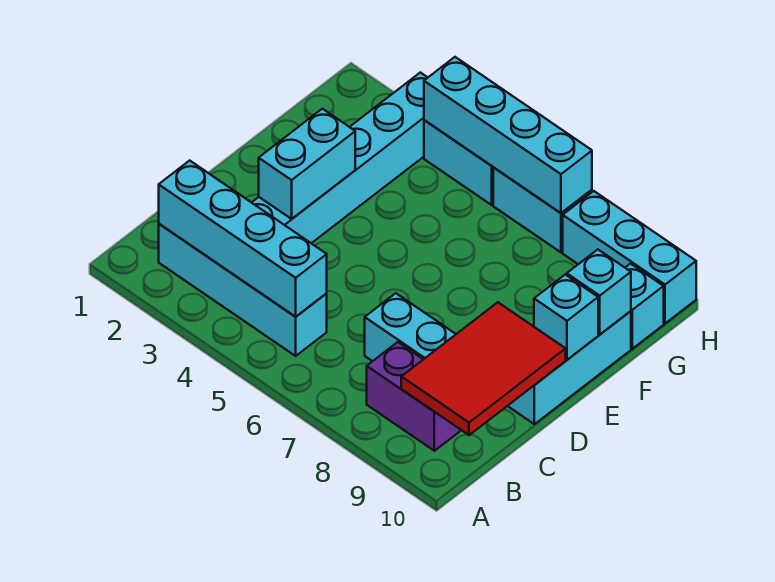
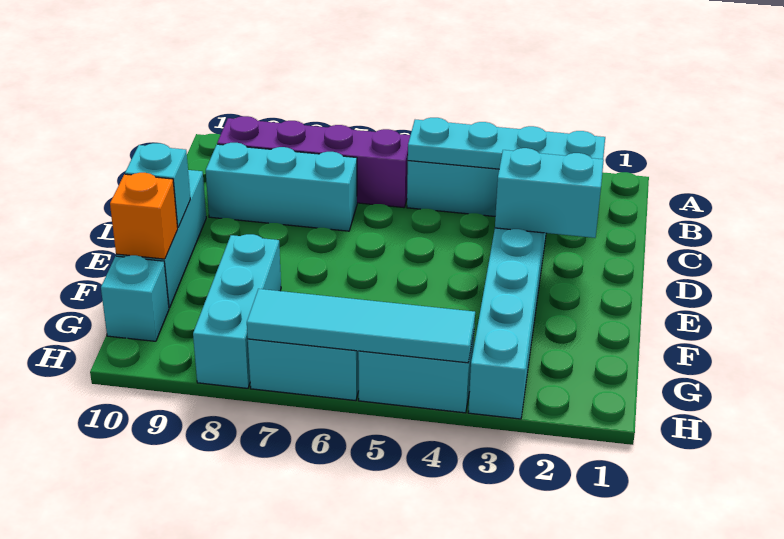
cyan brick B2:B5 level 2 -> cyan plate B2:B5 level 2
purple brick B8:B9 level 1 -> purple brick B6:B9 level 1
red tile B9:D10 level 2 -> none
cyan brick D3:E3 level 2 -> cyan brick D2:D3 level 2
cyan brick F10 level 2 -> orange brick F10 level 2
cyan brick H4:H7 level 2 -> cyan tile H4:H7 level 2
cyan brick H8:H10 level 1 -> cyan brick F8:H8 level 1

